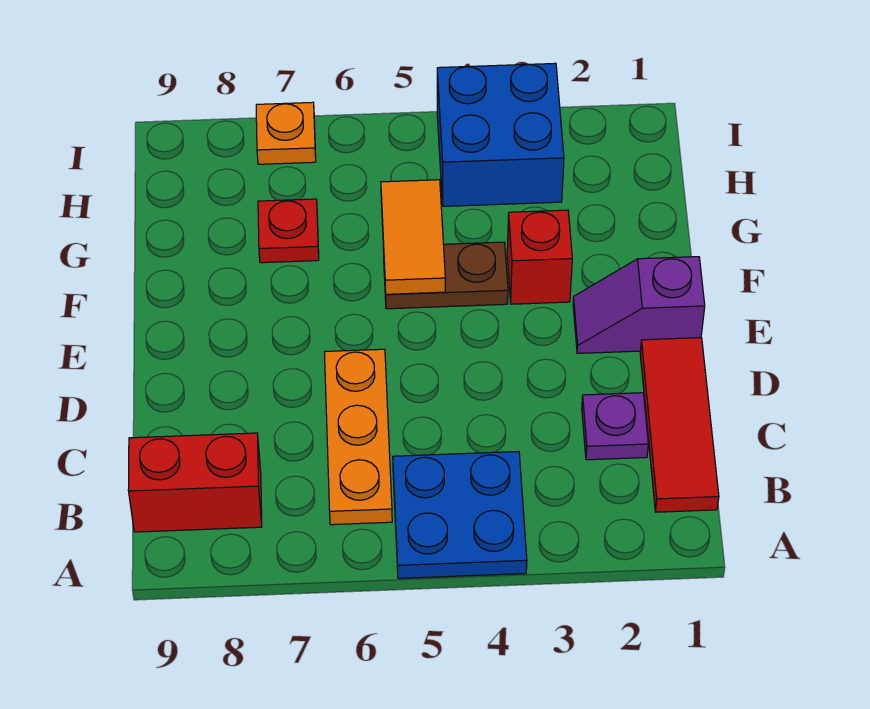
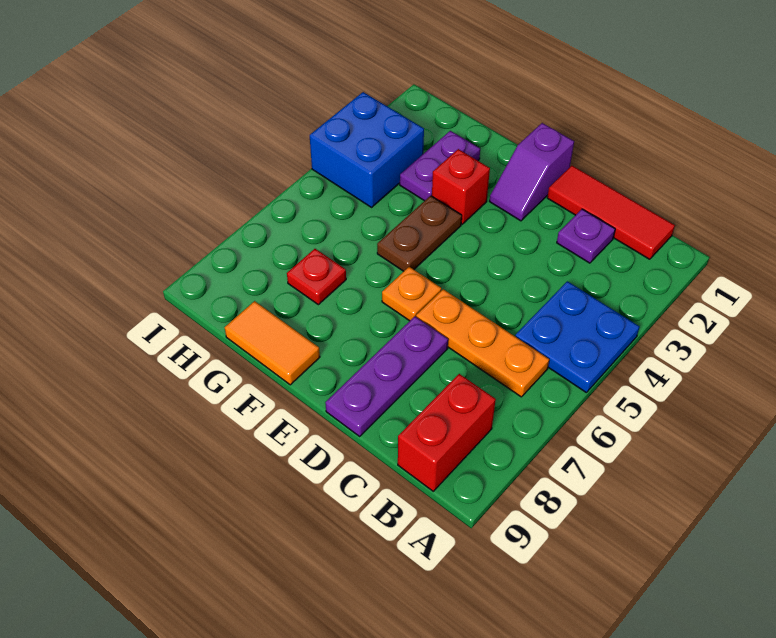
none -> purple plate D7:D9 level 1
orange tile F5:G5 level 2 -> orange tile F9:G9 level 1
none -> purple plate G2:G3 level 1
orange plate I7 level 1 -> orange plate E6 level 1

